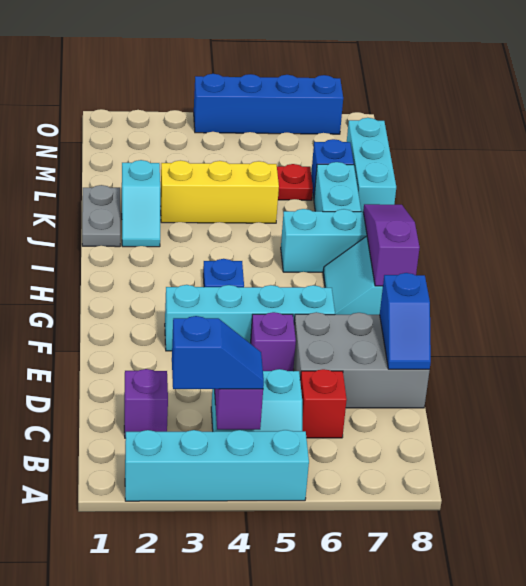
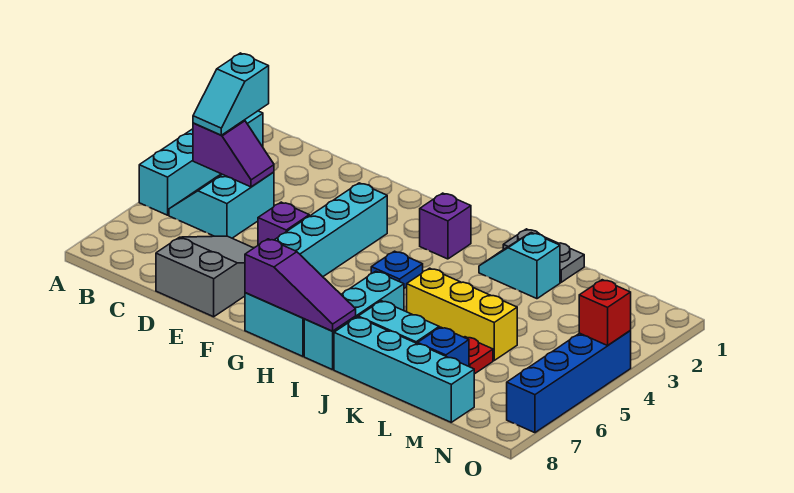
blue slope B3:B4 level 3 top 3 -> cyan slope B3:B4 level 3 top 3
purple brick C2 level 1 -> purple brick H2 level 1
red brick C6 level 1 -> red brick O4 level 2
grey brick D6:E8 level 1 -> grey slope D6:E8 level 1 top 8
blue slope D8:E8 level 2 top E -> none
yellow brick K3:K5 level 1 -> yellow brick J5:L5 level 1
cyan brick K8:M8 level 1 -> cyan brick J8:M8 level 1

